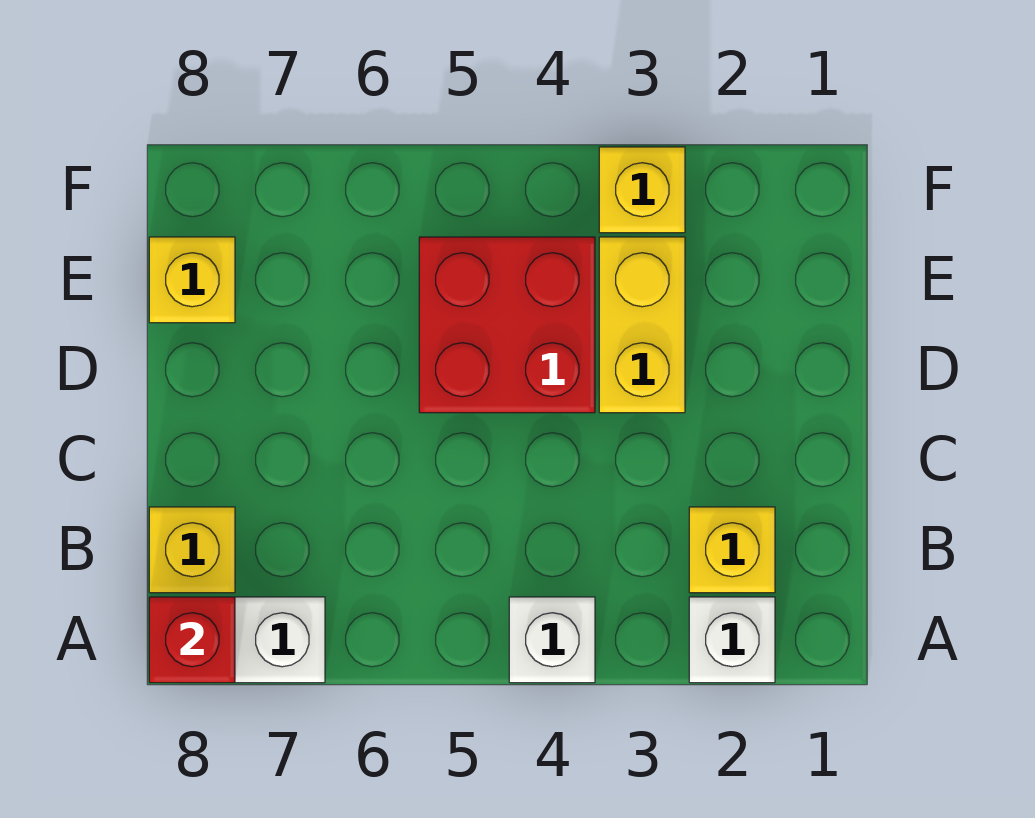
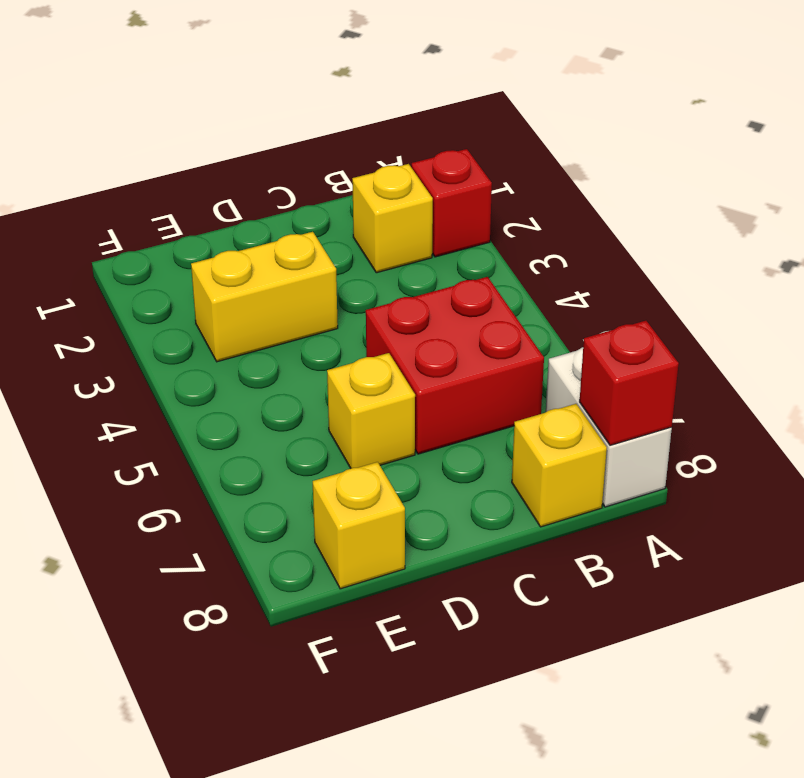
white brick A2 level 1 -> red brick A2 level 1
white brick A4 level 1 -> none
red brick D4:E5 level 1 -> red brick B5:C6 level 1
yellow brick F3 level 1 -> yellow brick D6 level 1

